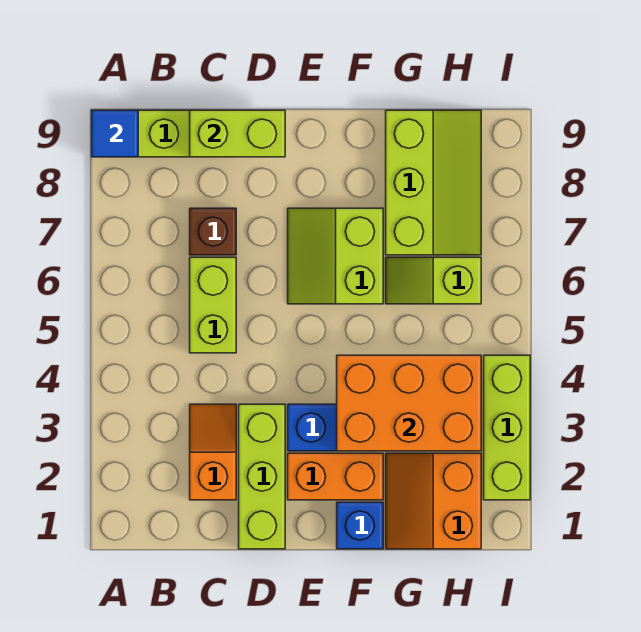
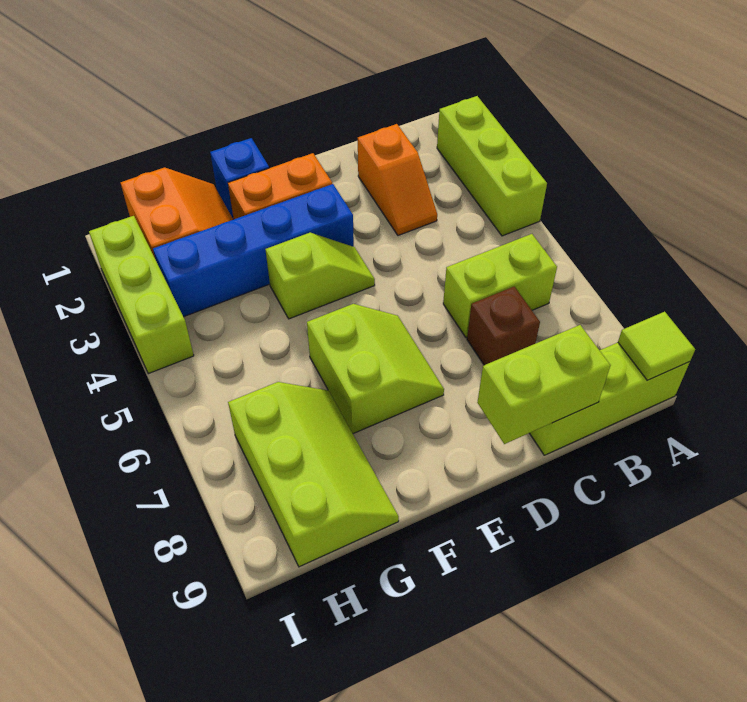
blue tile A9 level 2 -> lime tile A9 level 2
lime brick C5:C6 level 1 -> lime brick B6:C6 level 1
lime brick D1:D3 level 1 -> lime brick A2:A4 level 1
orange brick F3:H4 level 2 -> none
lime slope G6:H6 level 1 top H -> lime slope E4:F4 level 1 top F
lime slope G7:H9 level 1 top G -> lime slope G7:H9 level 1 top H

